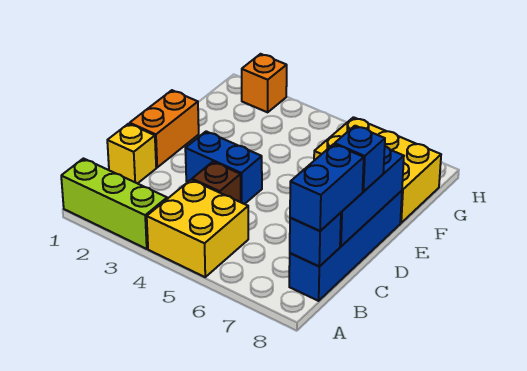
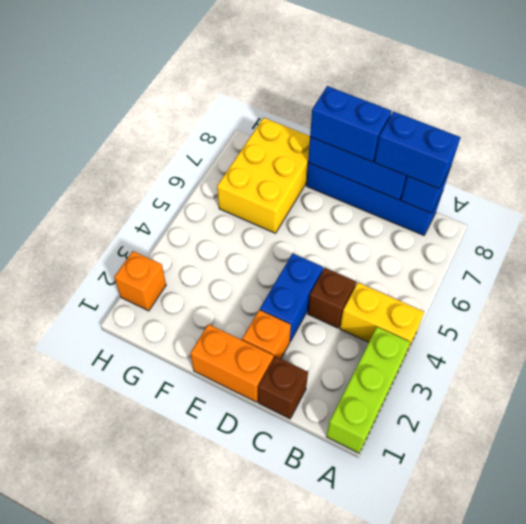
yellow brick A4:B5 level 1 -> yellow brick A4:B4 level 1
yellow brick C1 level 1 -> brown brick C1 level 1
none -> orange brick D2 level 1
blue brick D8 level 3 -> blue brick D8:E8 level 3

